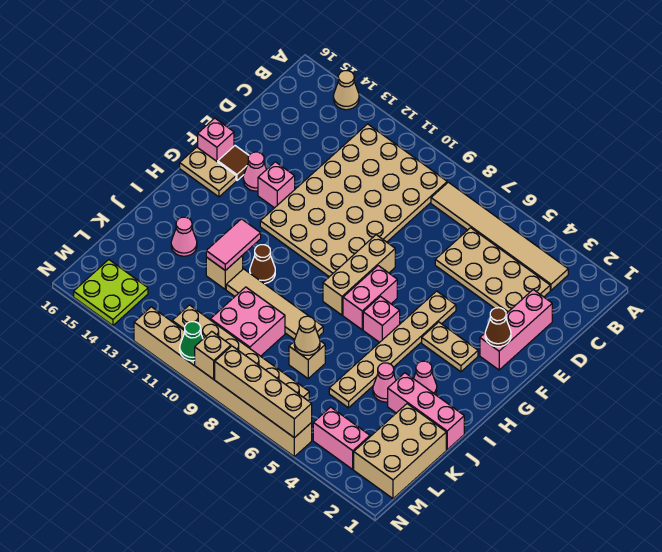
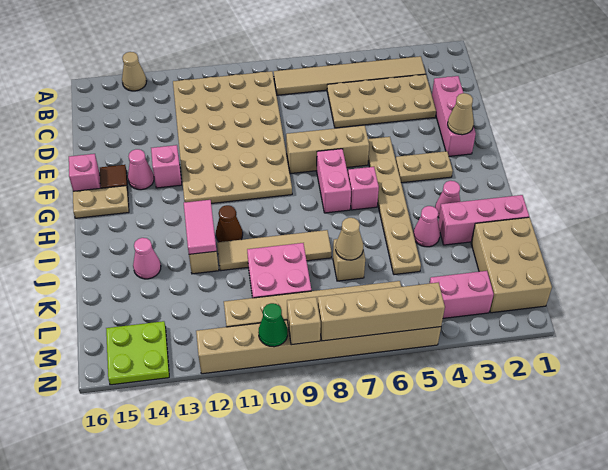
brown cone F2 level 2 -> tan cone F2 level 2
tan brick F8:H8 level 1 -> tan brick F6:F8 level 1

